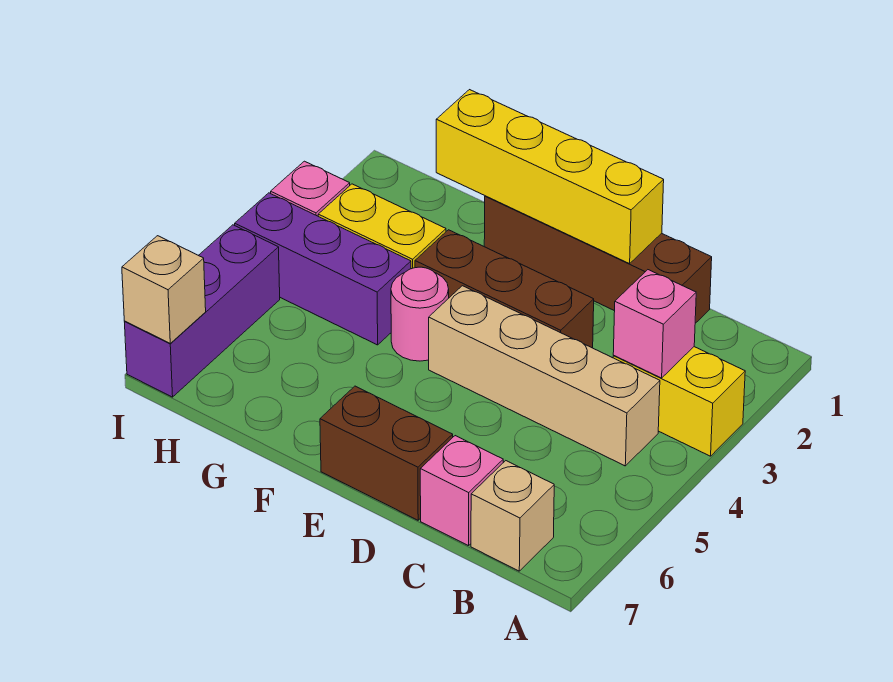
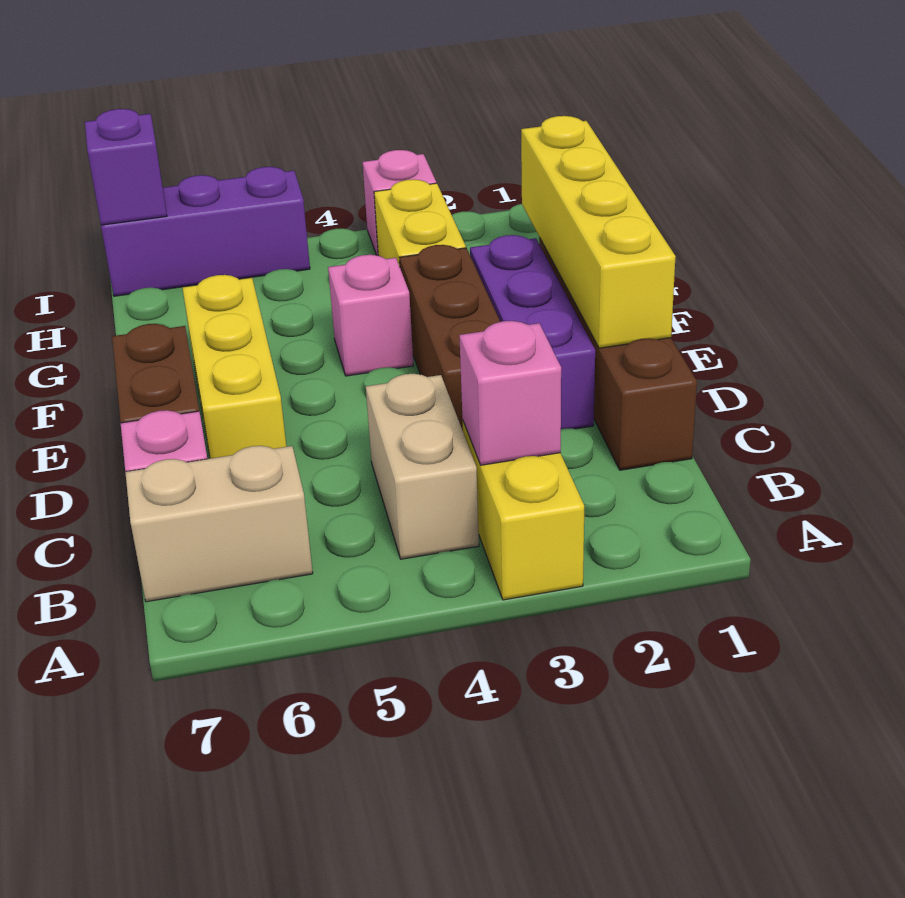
tan brick B4:E4 level 1 -> tan brick B4:C4 level 1
tan brick B7 level 1 -> tan brick B6:B7 level 1
none -> yellow brick D6:F6 level 1
pink round brick F4 level 1 -> pink brick F4 level 1
purple brick G4:I4 level 1 -> purple brick D2:F2 level 1
tan brick I7 level 2 -> purple brick I7 level 2

